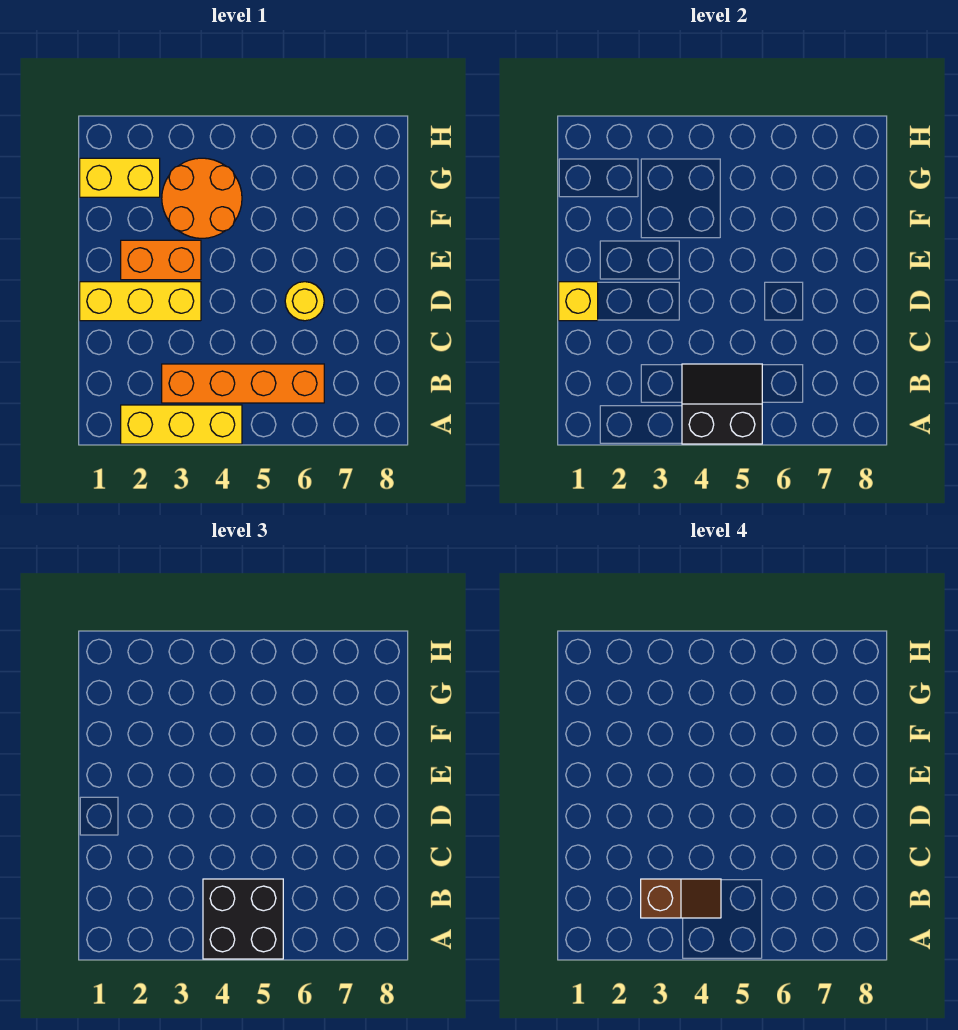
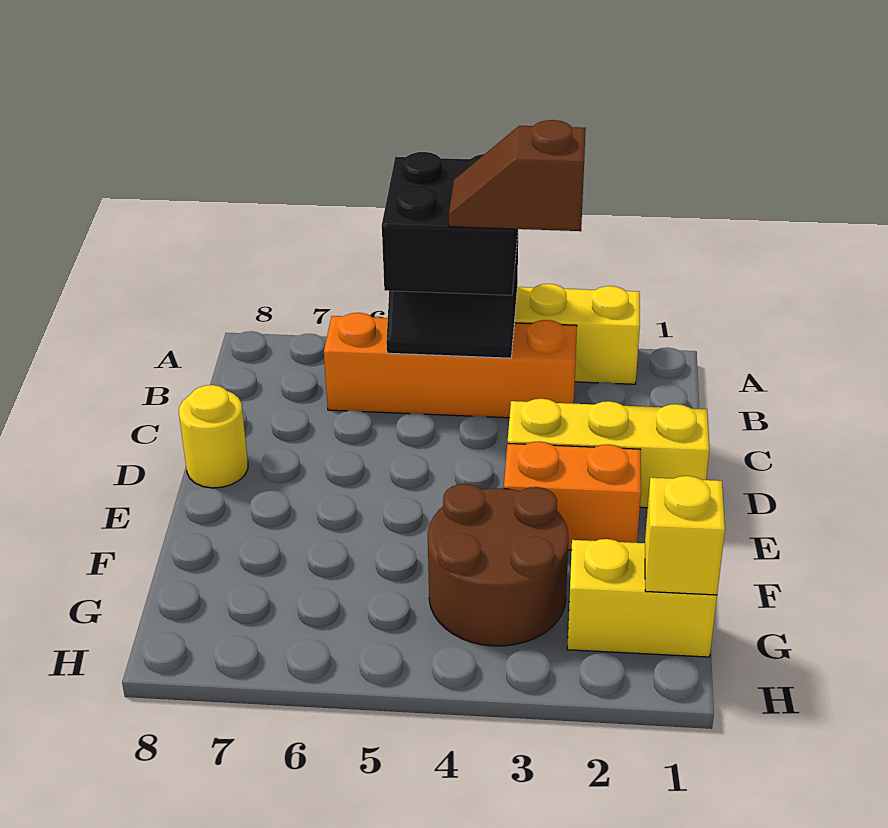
yellow brick D1 level 2 -> yellow brick G1 level 2
yellow round brick D6 level 1 -> yellow round brick D8 level 1
orange round brick F3:G4 level 1 -> brown round brick F3:G4 level 1

